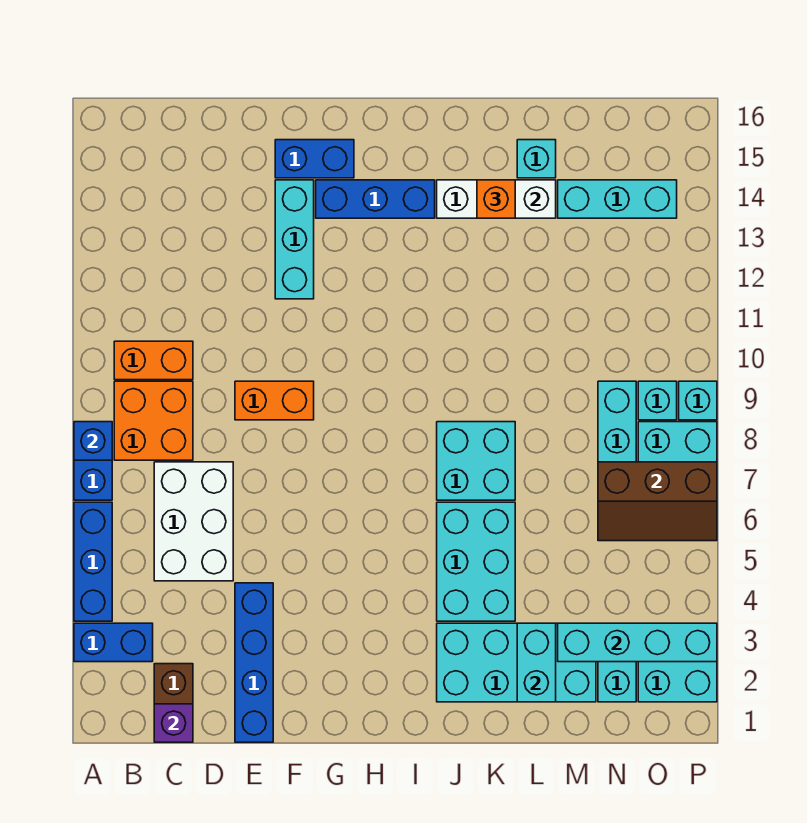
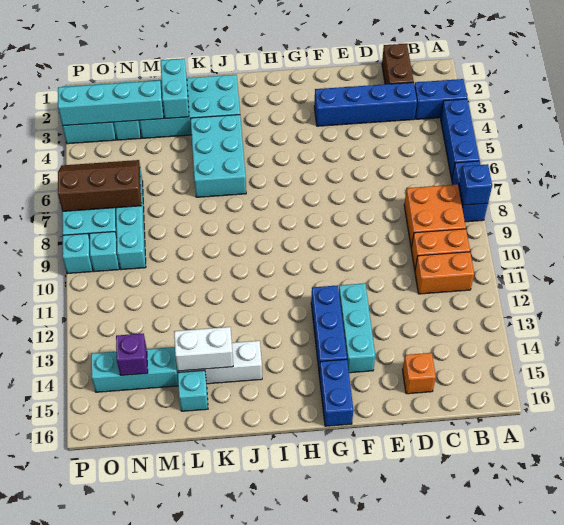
purple brick C1 level 2 -> purple brick N14 level 2
white brick C5:D7 level 1 -> none
blue brick E1:E4 level 1 -> blue brick C3:F3 level 1
orange brick E9:F9 level 1 -> orange brick B11:C11 level 1
blue brick F15:G15 level 1 -> blue brick G15:G16 level 1
blue brick G14:I14 level 1 -> blue brick G12:G14 level 1
cyan brick J7:K8 level 1 -> none
orange brick K14 level 3 -> orange brick D15 level 1

